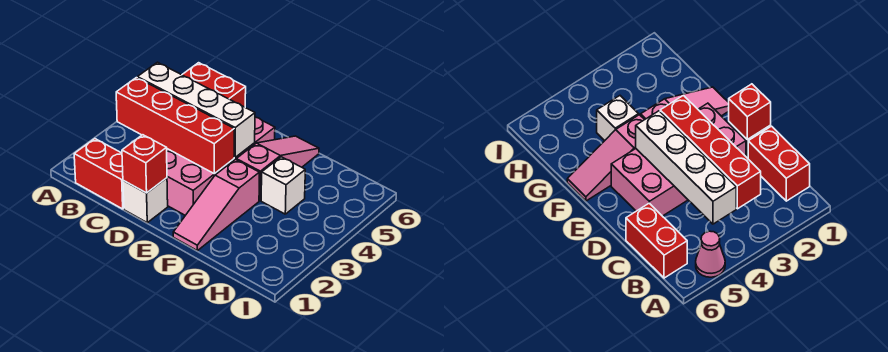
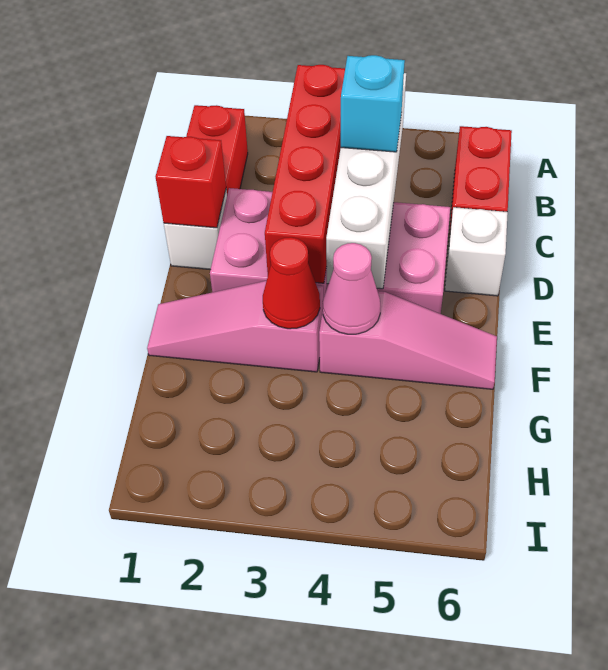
pink cone A5 level 1 -> pink cone F4 level 2
none -> cyan brick C4 level 3
none -> red cone F3 level 2
white brick G4 level 1 -> white brick D6 level 1

